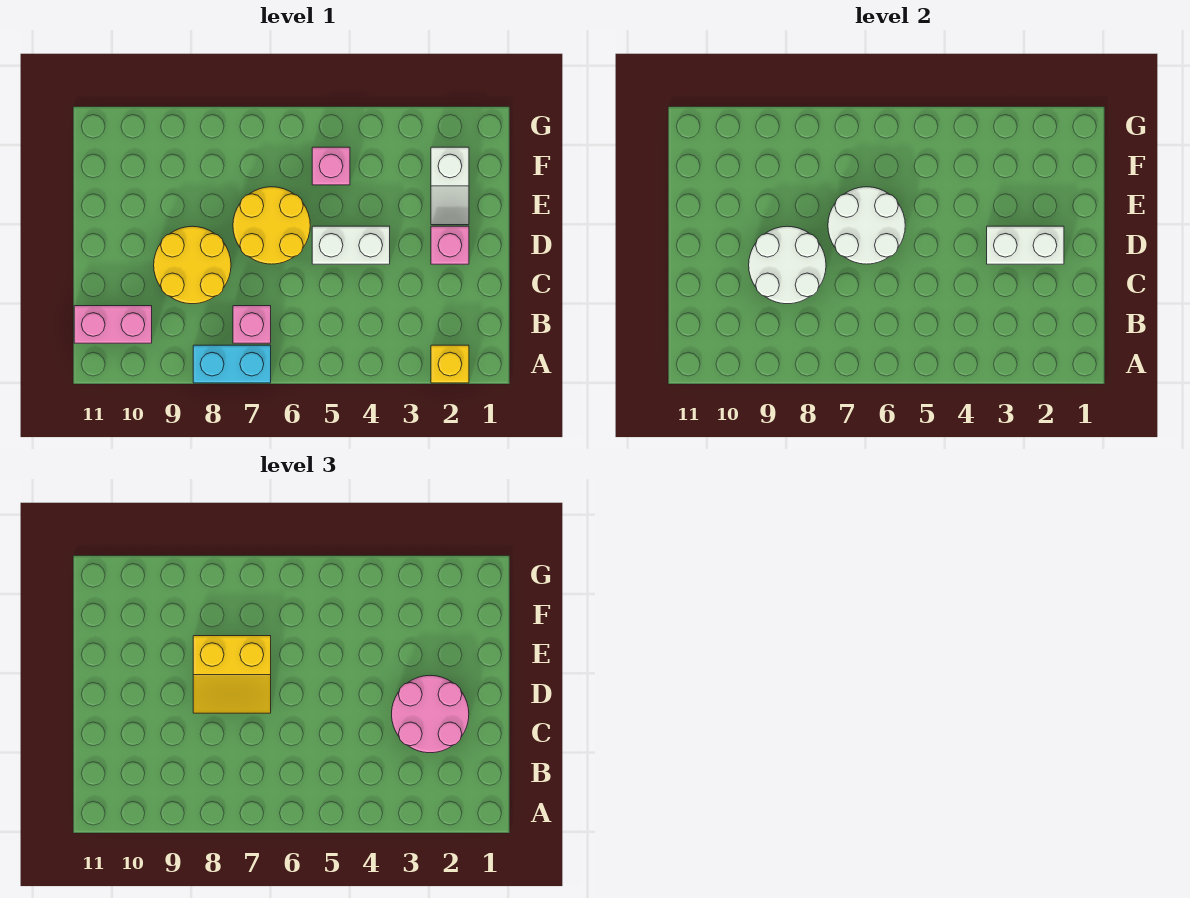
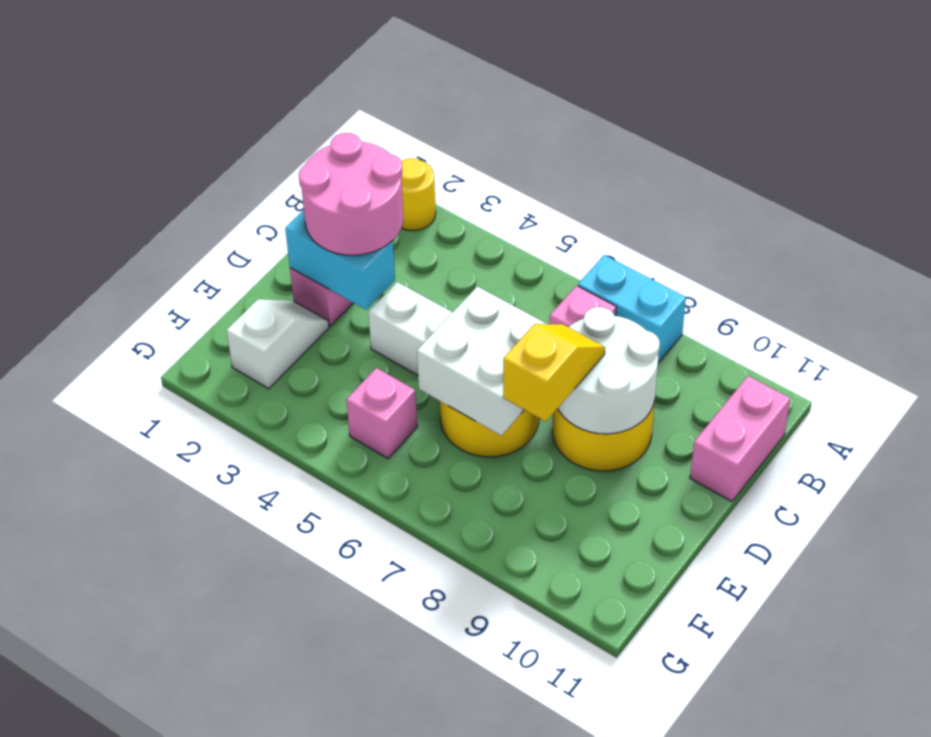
yellow brick A2 level 1 -> yellow round brick A2 level 1
pink brick B10:B11 level 1 -> pink brick B11:C11 level 1
white brick D2:D3 level 2 -> cyan brick D2:D3 level 2
white round brick D6:E7 level 2 -> white brick D6:E7 level 2
yellow slope D7:E8 level 3 top E -> yellow slope D8:E8 level 3 top E

